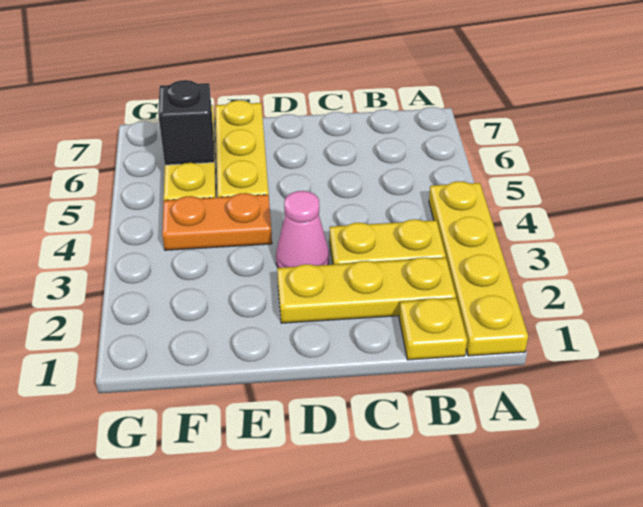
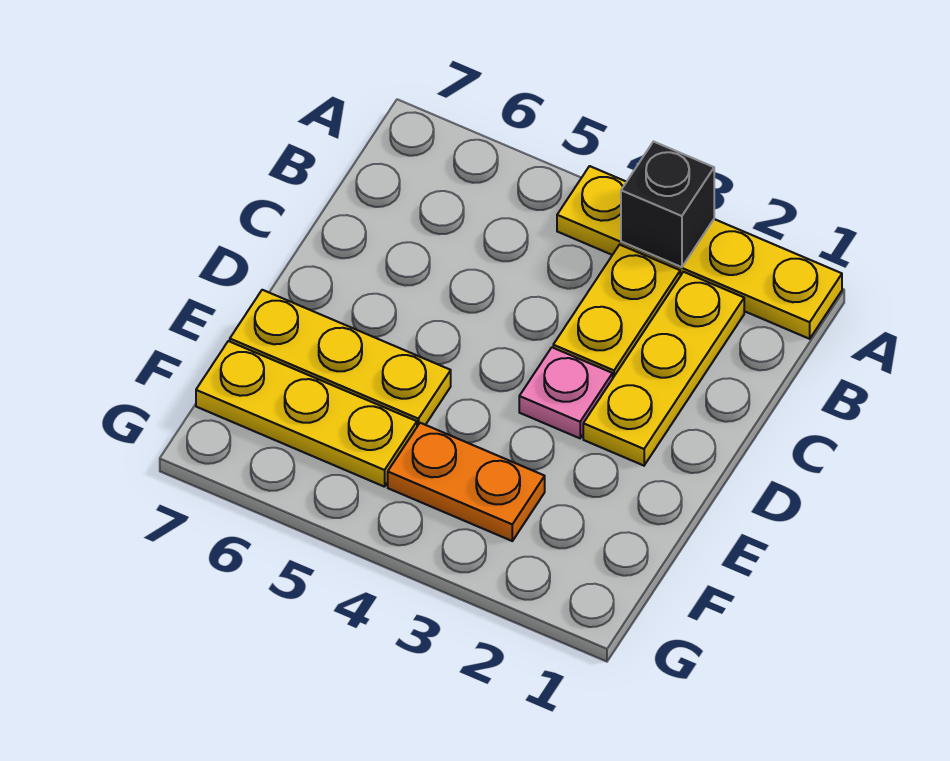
yellow plate B1 level 1 -> none
pink cone D3 level 1 -> pink plate D3 level 1
orange plate E4:F4 level 1 -> orange plate F3:F4 level 1
black brick F6 level 2 -> black brick A3 level 2

